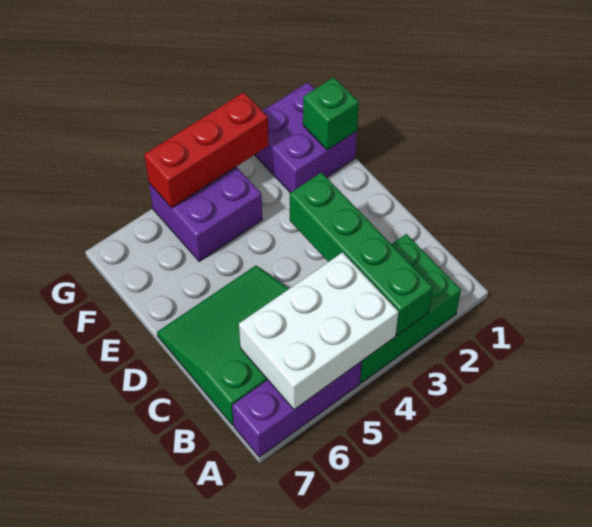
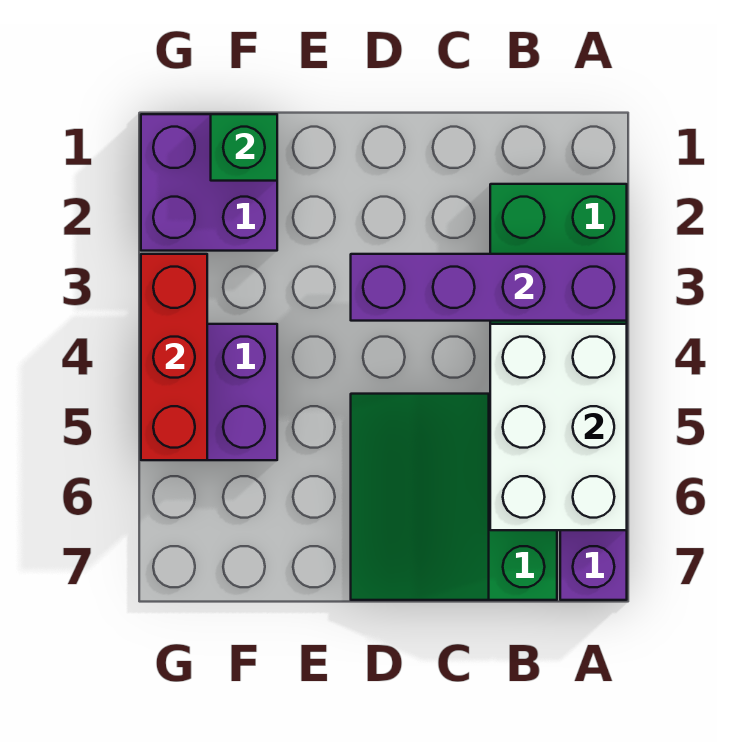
green brick A3:D3 level 2 -> purple brick A3:D3 level 2

